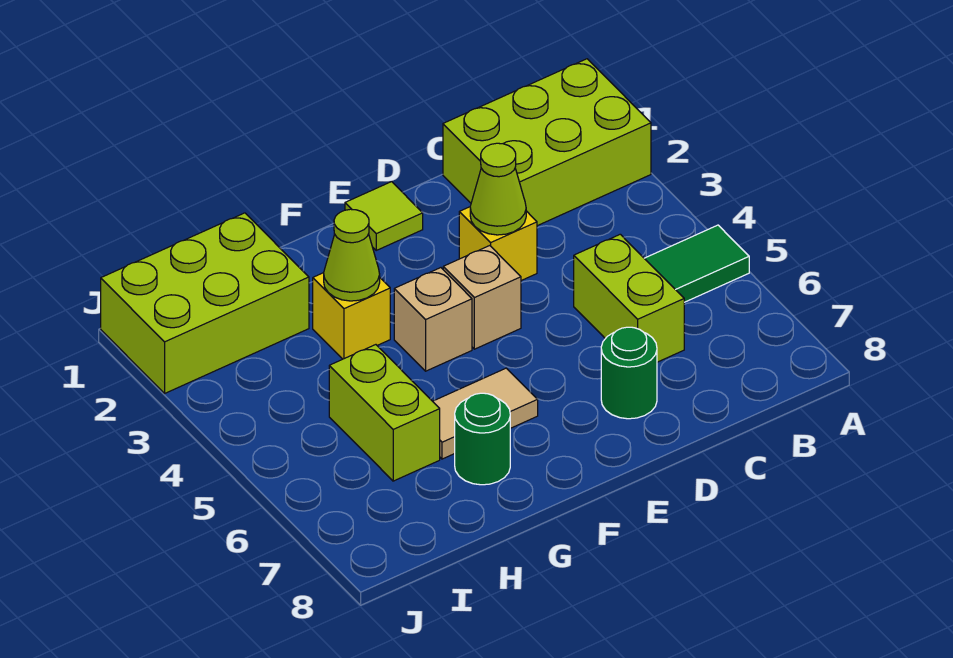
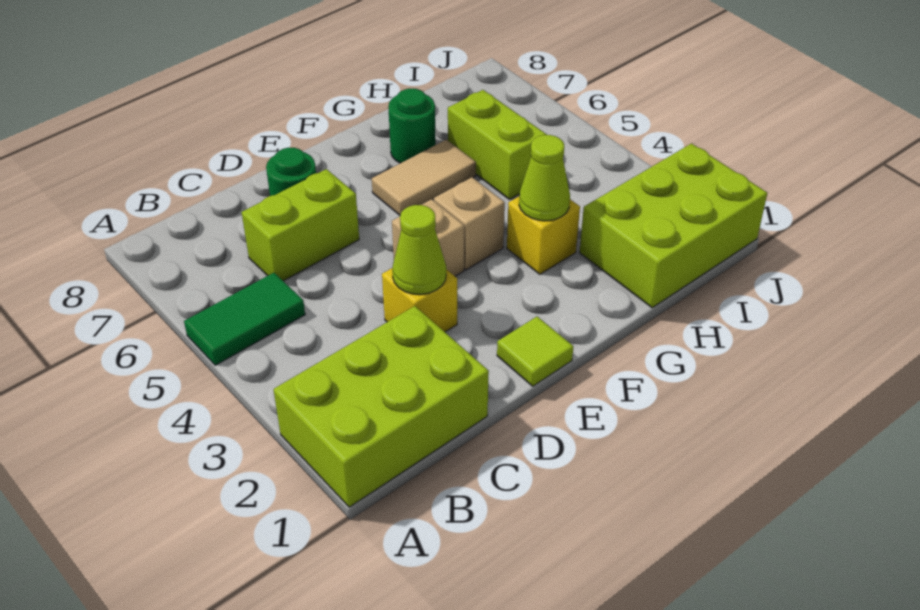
lime brick C5:C6 level 1 -> lime brick C6:D6 level 1

